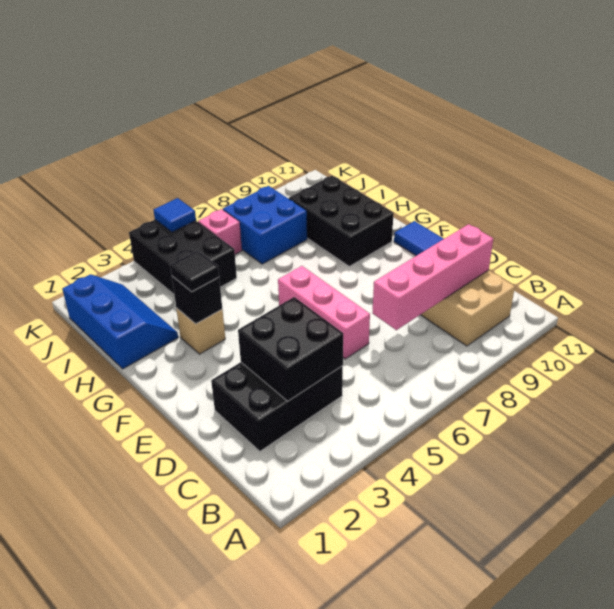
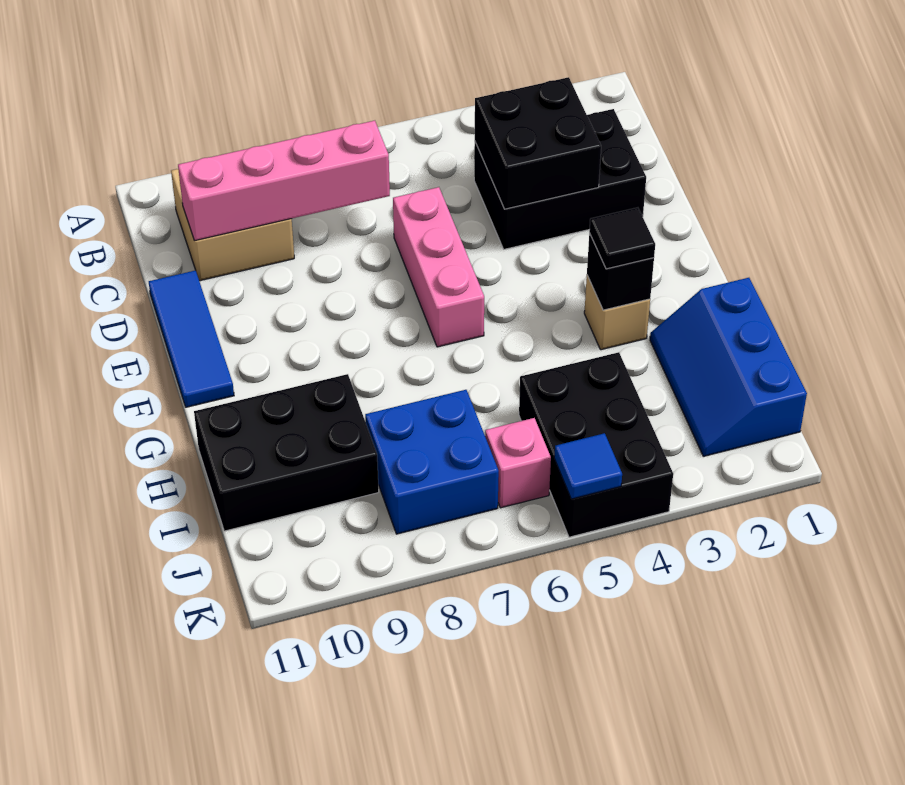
black brick G9:I10 level 1 -> black brick H9:I11 level 1

